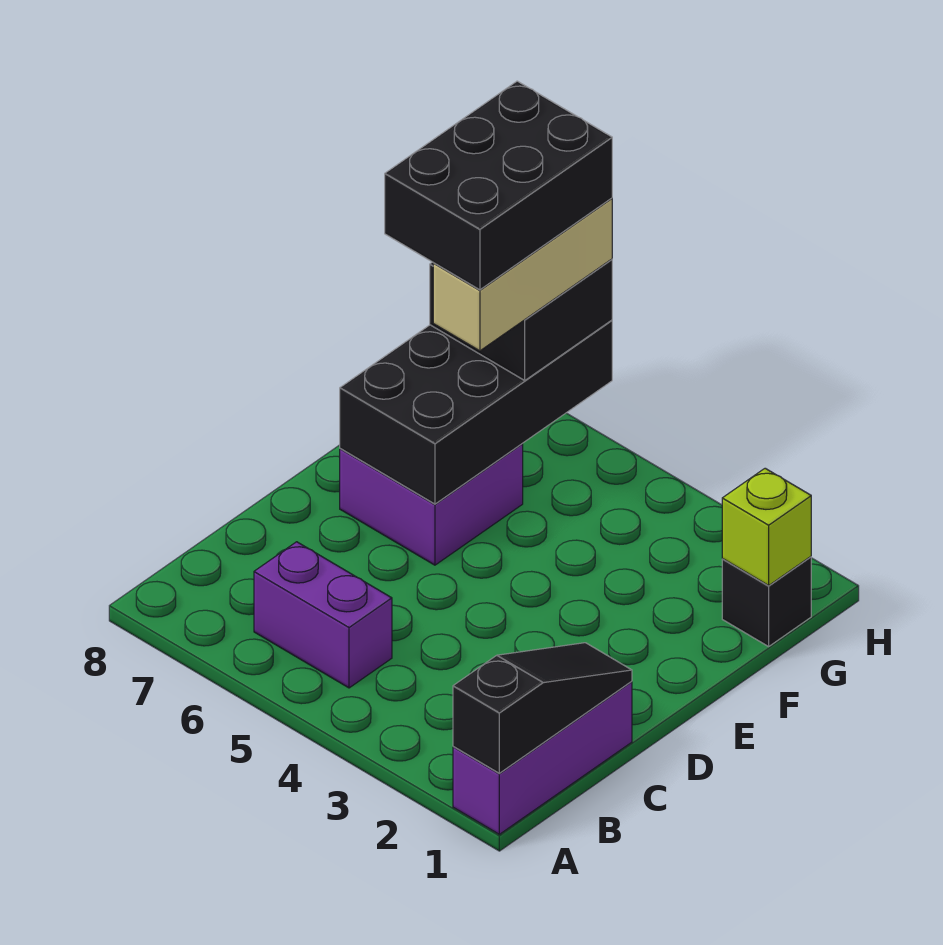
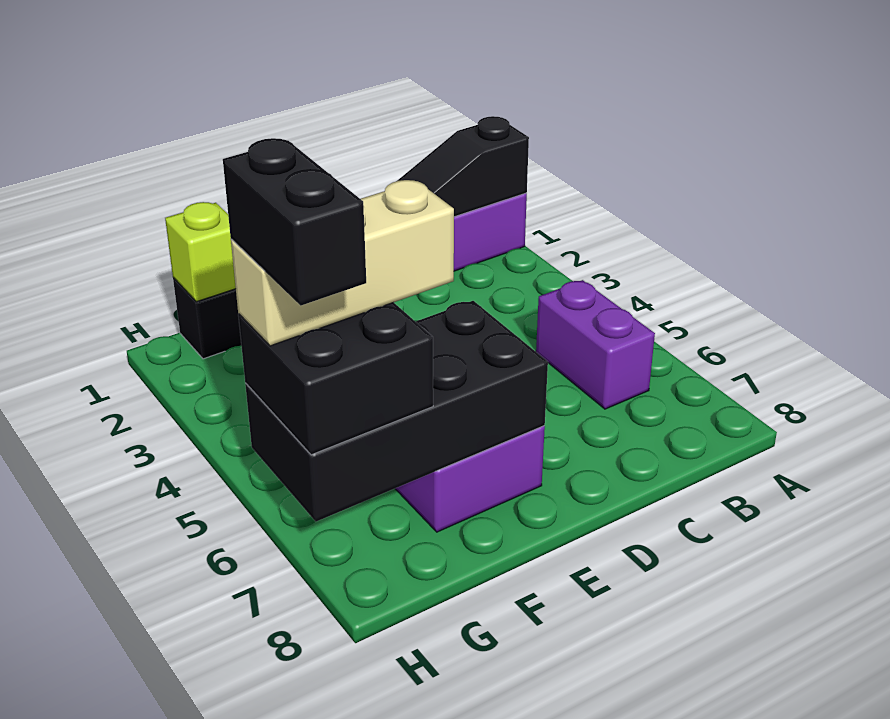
black brick F6:H7 level 5 -> black brick H6:H7 level 5

